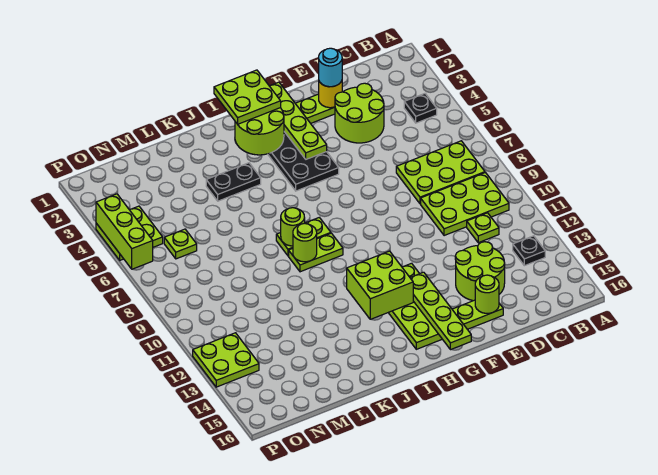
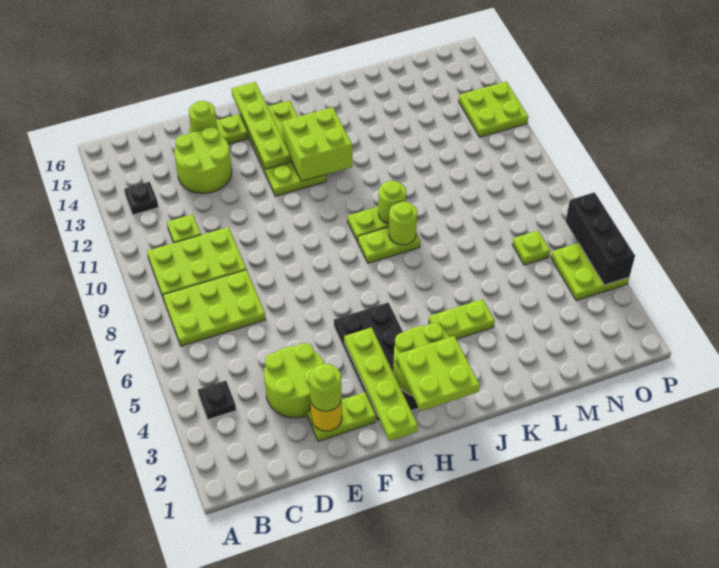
cyan round brick E2 level 3 -> lime round brick E2 level 3
black plate J4:K4 level 1 -> lime plate J4:K4 level 1
lime brick P4:P6 level 2 -> black brick P4:P6 level 2

